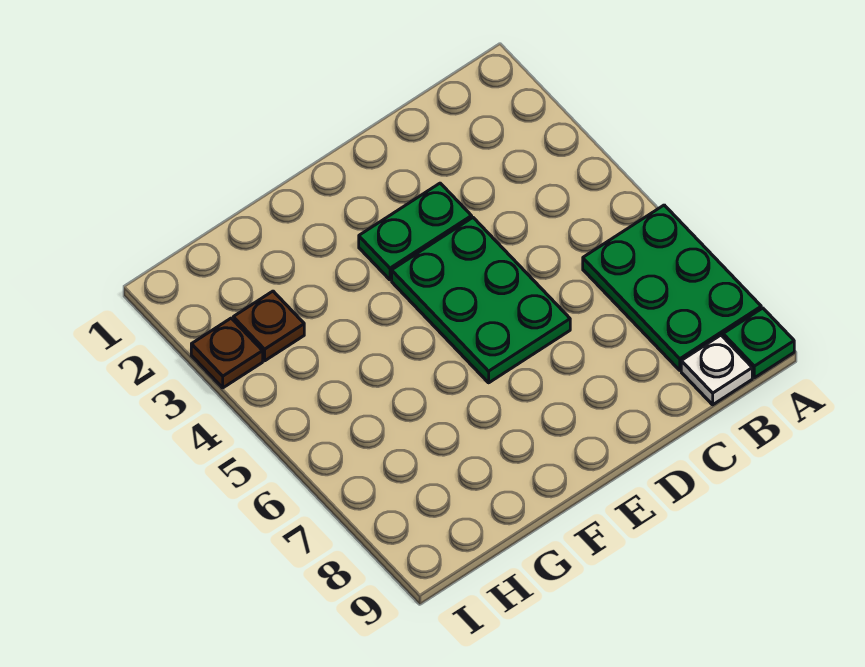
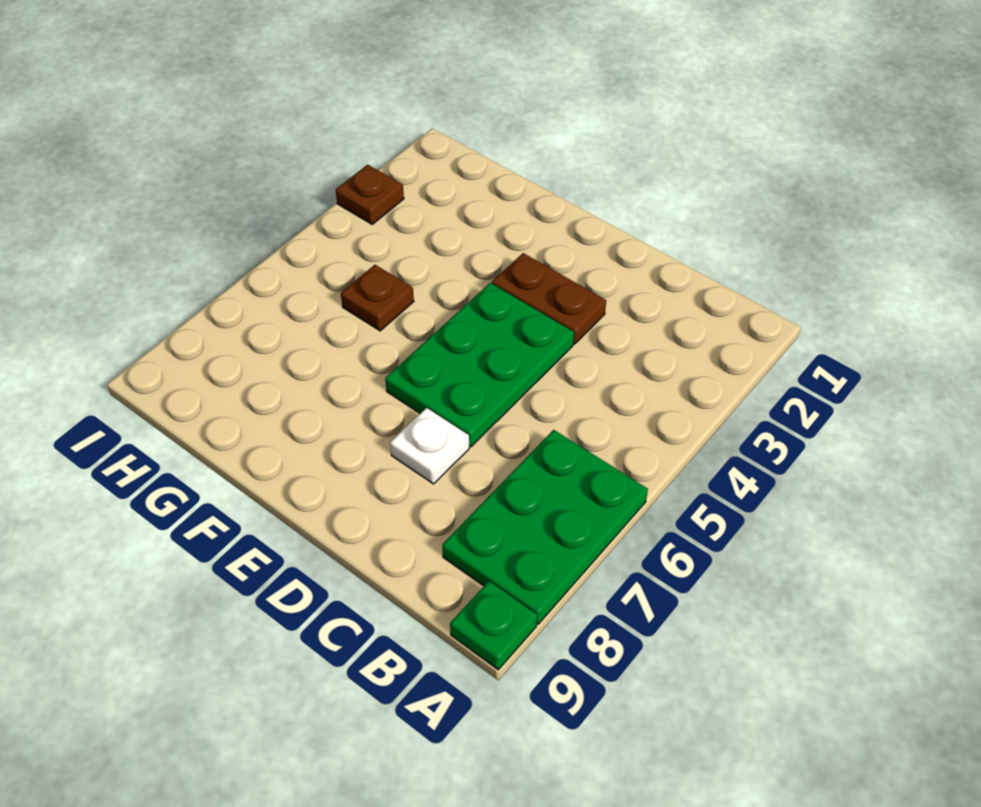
white plate B9 level 1 -> white plate D7 level 1
green plate D3:E3 level 1 -> brown plate D3:E3 level 1
brown plate H3 level 1 -> brown plate G5 level 1

